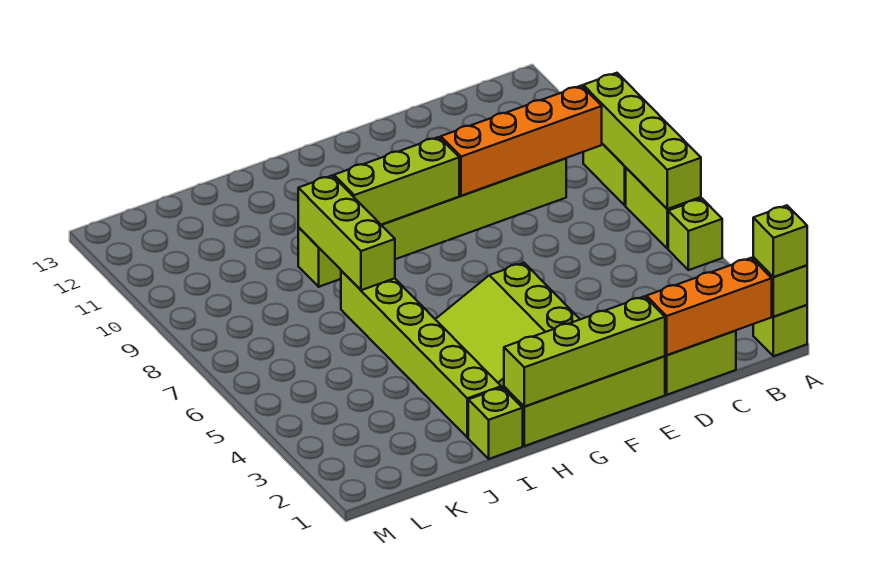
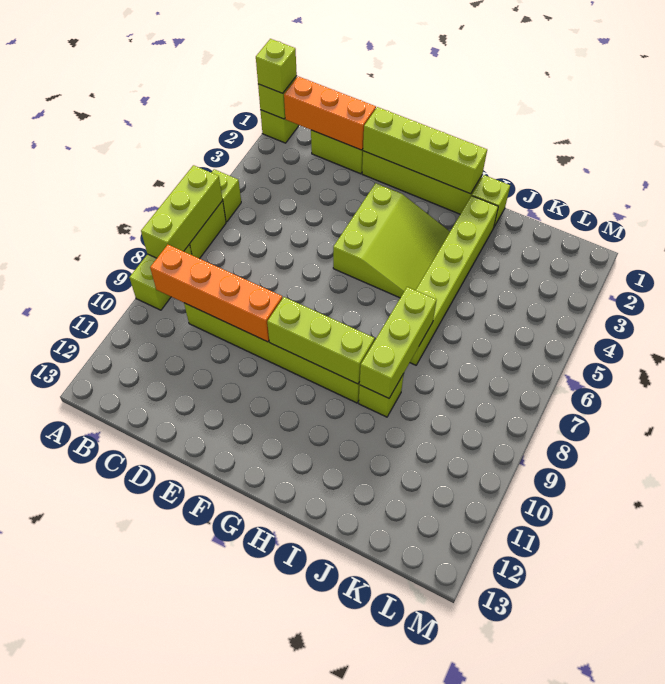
lime brick A6:A9 level 2 -> lime brick A6:A8 level 2

